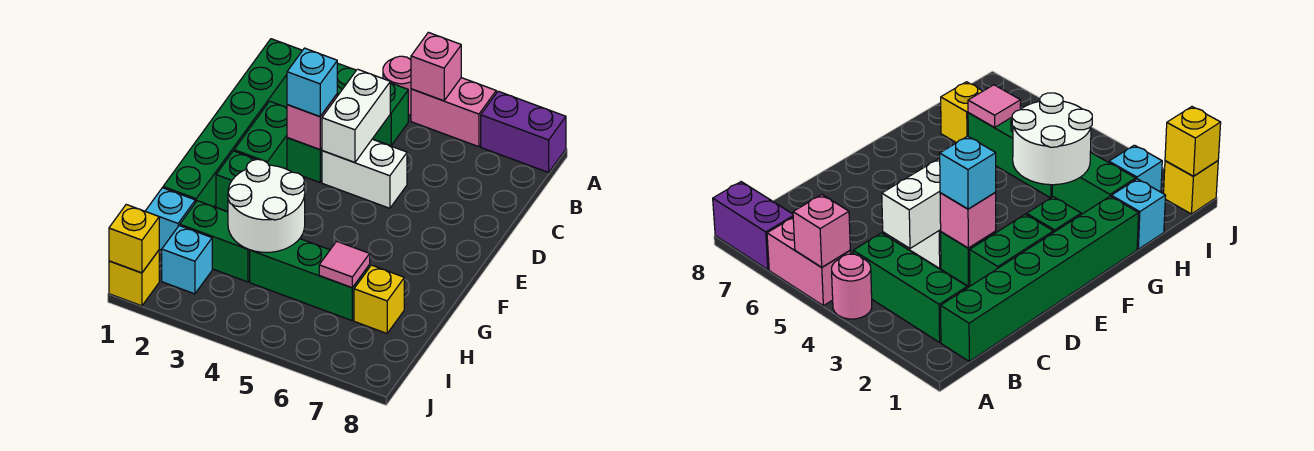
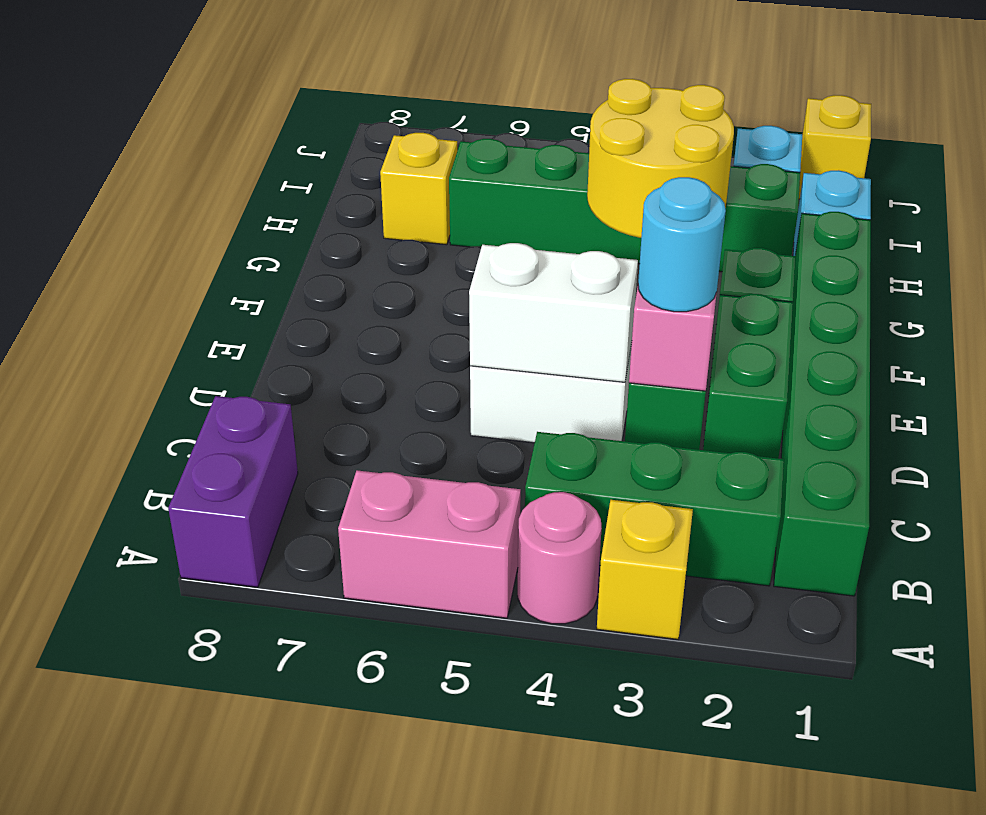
pink brick A5 level 2 -> none
purple brick A7:A8 level 1 -> purple brick A8:B8 level 1
white brick C4:D4 level 2 -> white brick D4:D5 level 2
cyan brick D3 level 3 -> cyan round brick D3 level 3
white round brick G3:H4 level 2 -> yellow round brick G3:H4 level 2
pink tile H6 level 2 -> none
yellow brick J1 level 2 -> yellow brick A3 level 1

